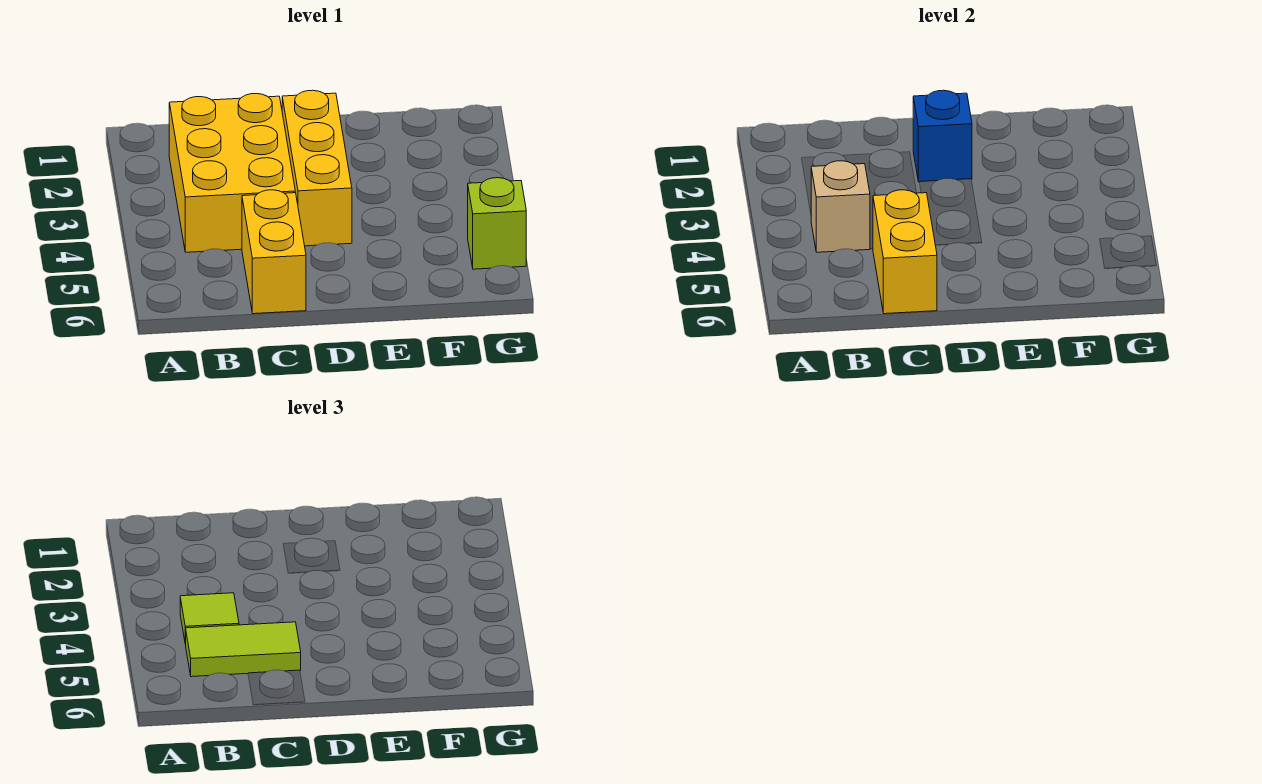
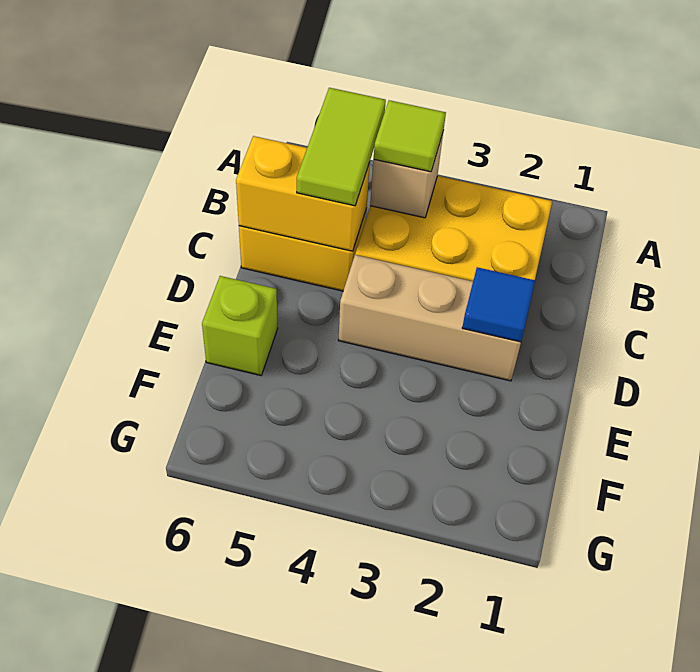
yellow brick D2:D4 level 1 -> tan brick D2:D4 level 1
blue brick D2 level 2 -> blue tile D2 level 2
lime brick G5 level 1 -> lime brick E6 level 1

